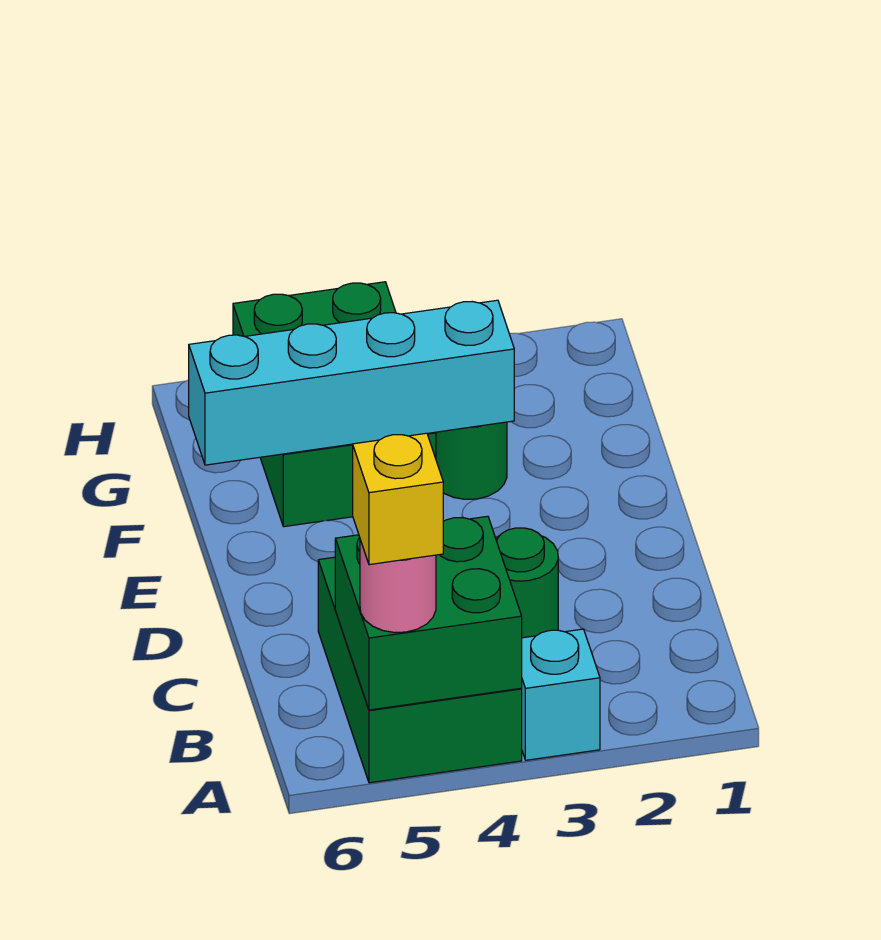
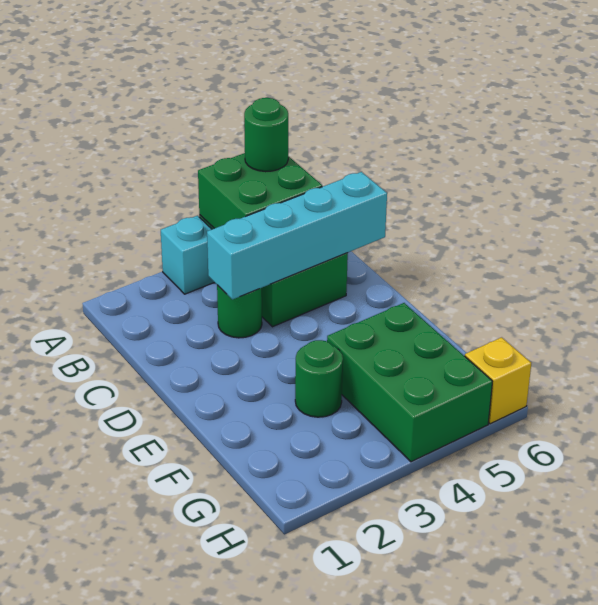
pink round brick A5 level 3 -> green round brick A5 level 3
yellow brick A5 level 4 -> yellow brick H6 level 1
cyan brick F3:F6 level 2 -> cyan brick C3:C6 level 2

